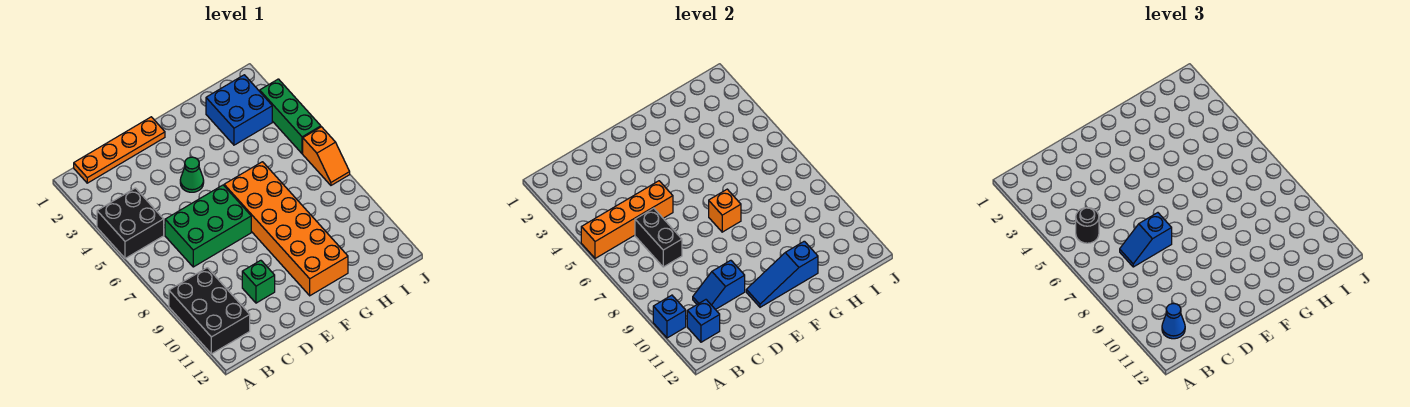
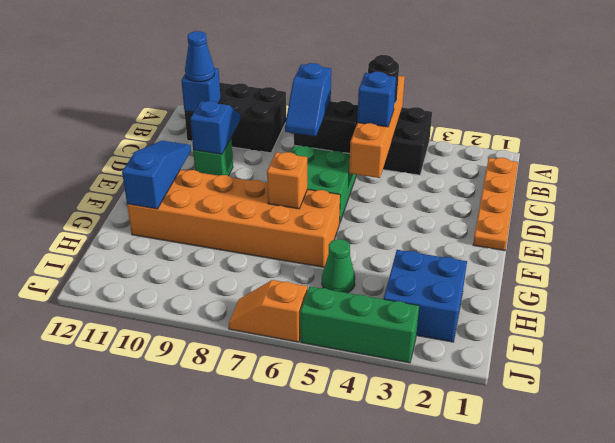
blue brick A10 level 2 -> blue brick C5 level 3
blue slope C7:D7 level 3 top D -> blue slope C7:D7 level 3 top C
green cone E4 level 1 -> green cone H5 level 1

